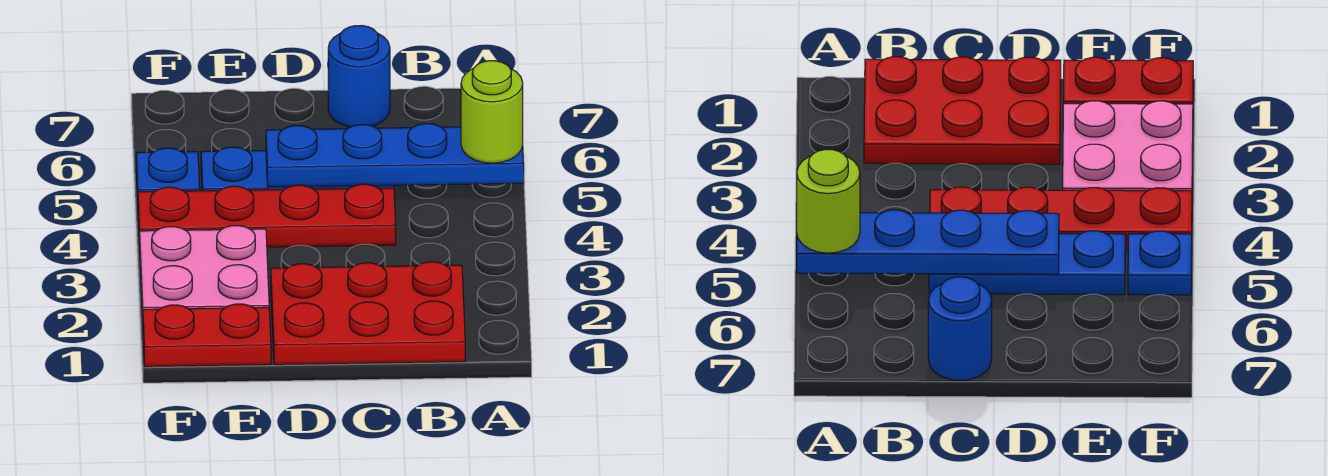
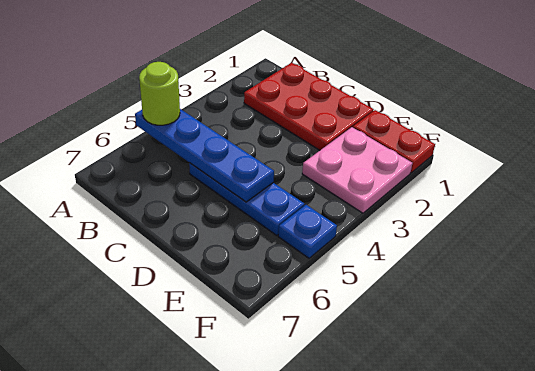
red plate C4:F4 level 1 -> none
blue round brick C7 level 1 -> none

